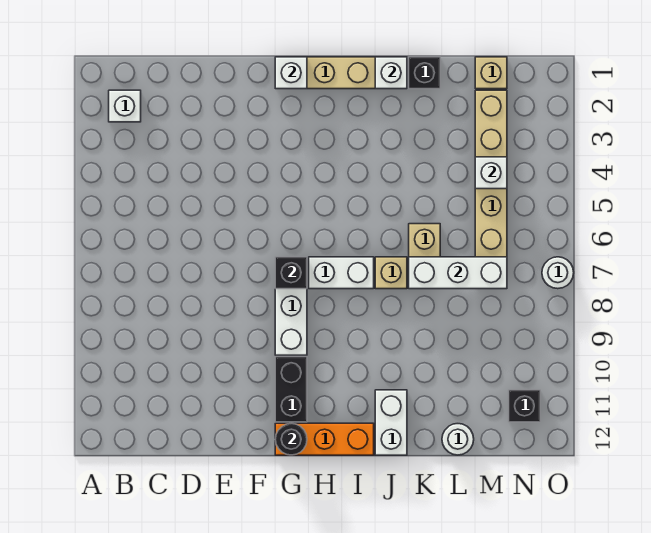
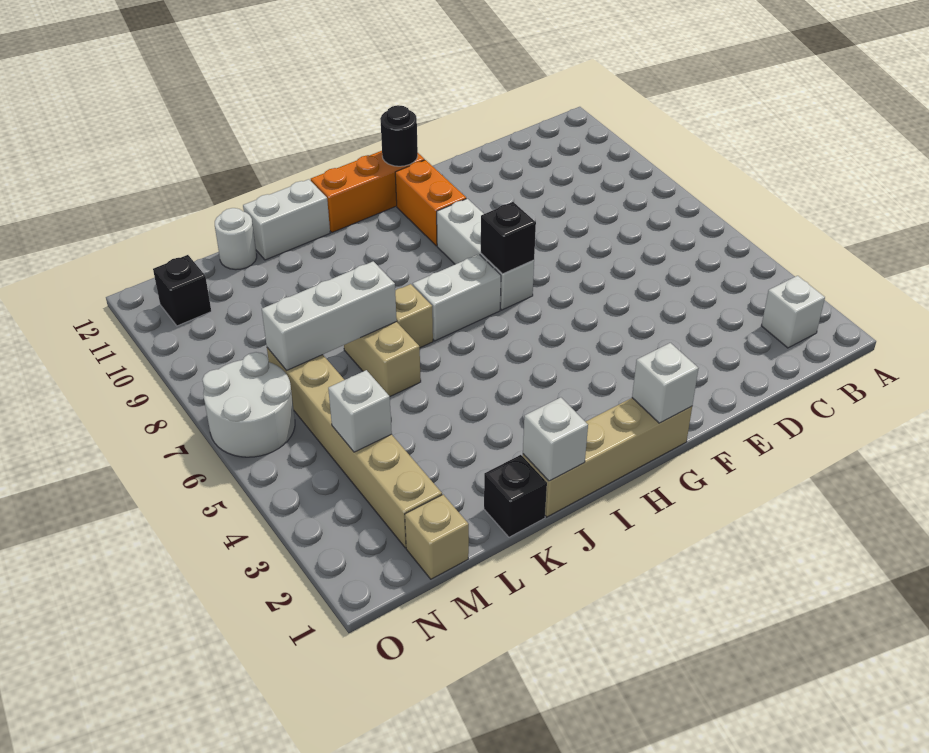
black brick G10:G11 level 1 -> orange brick G10:G11 level 1
white brick J11:J12 level 1 -> white brick J12:K12 level 1
white round brick O7 level 1 -> white round brick N6:O7 level 1

